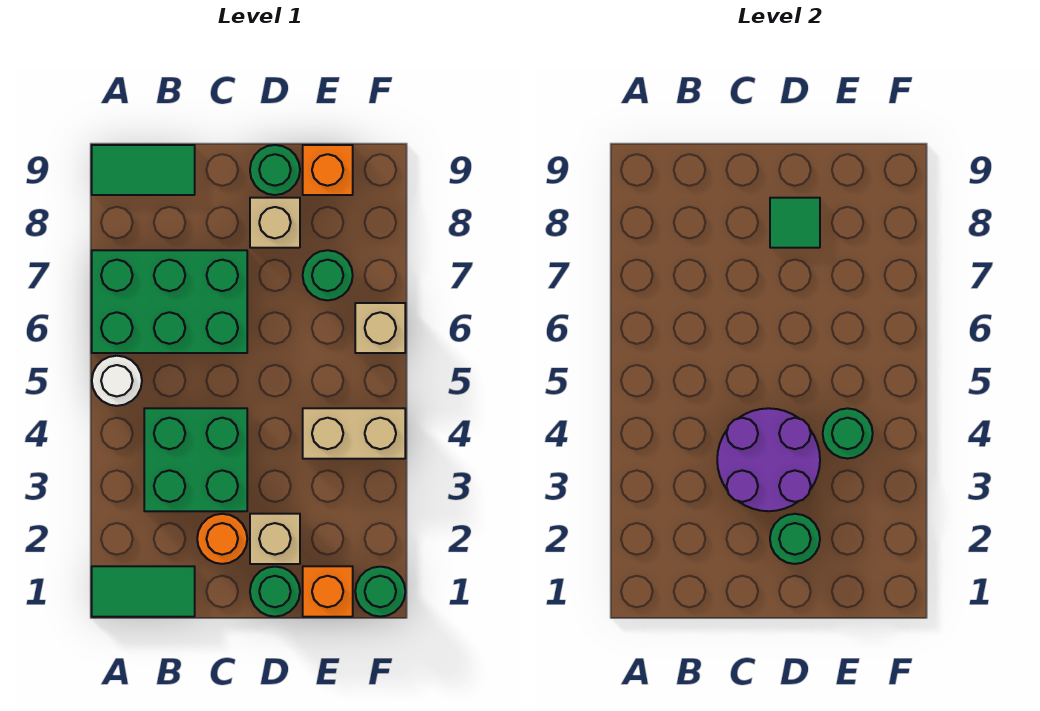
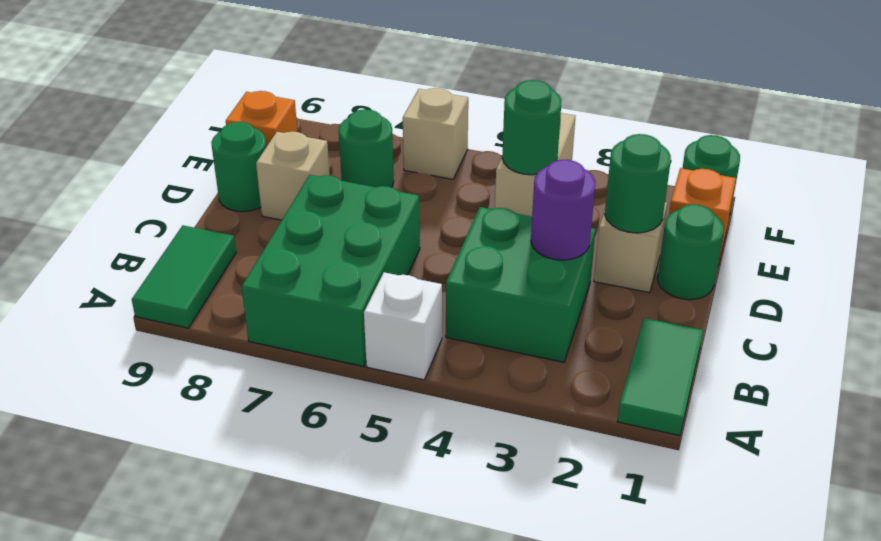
white round brick A5 level 1 -> white brick A5 level 1
orange round brick C2 level 1 -> none
purple round brick C3:D4 level 2 -> purple round brick C3 level 2
green tile D8 level 2 -> none

